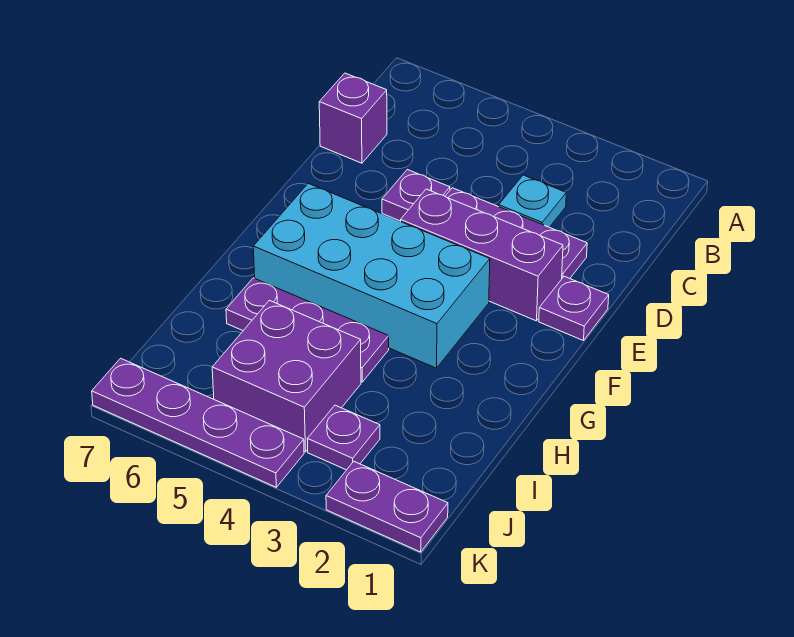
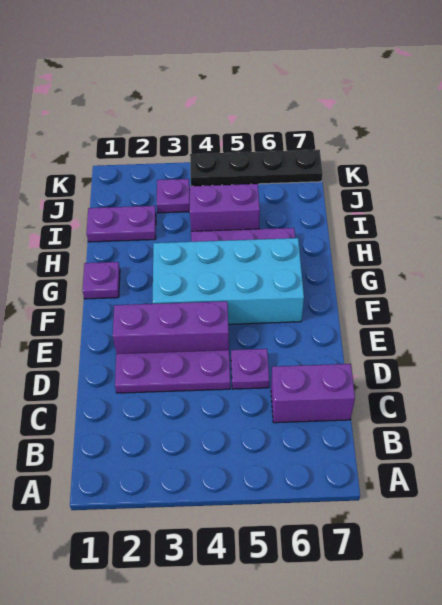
cyan plate C3 level 1 -> none
purple brick C7 level 1 -> purple brick C6:C7 level 1
purple plate E1 level 1 -> purple plate G1 level 1
purple brick I4:J5 level 1 -> purple brick I4:I5 level 1
purple plate K1:K2 level 1 -> purple plate I1:I2 level 1
purple plate K4:K7 level 1 -> black plate K4:K7 level 1

